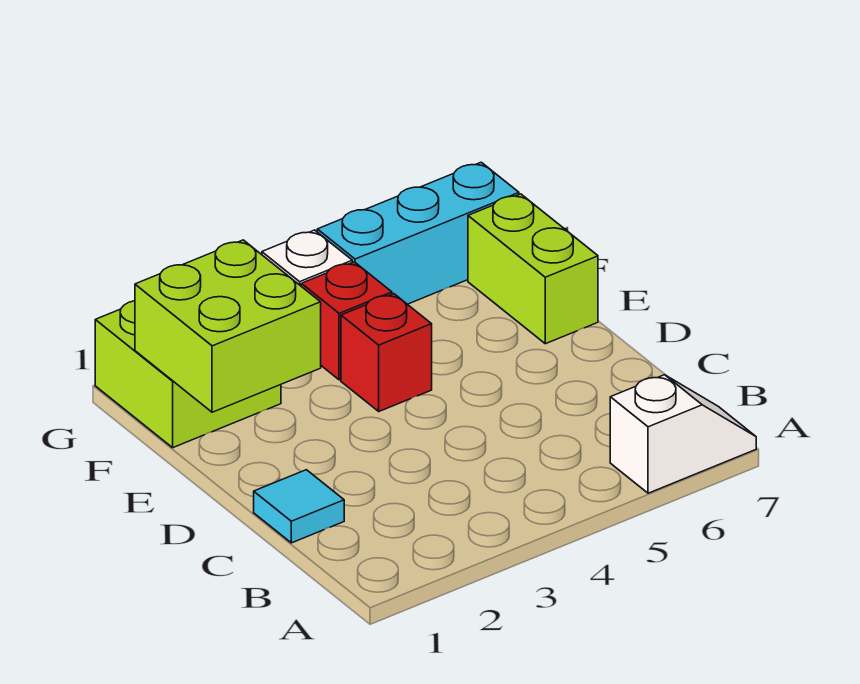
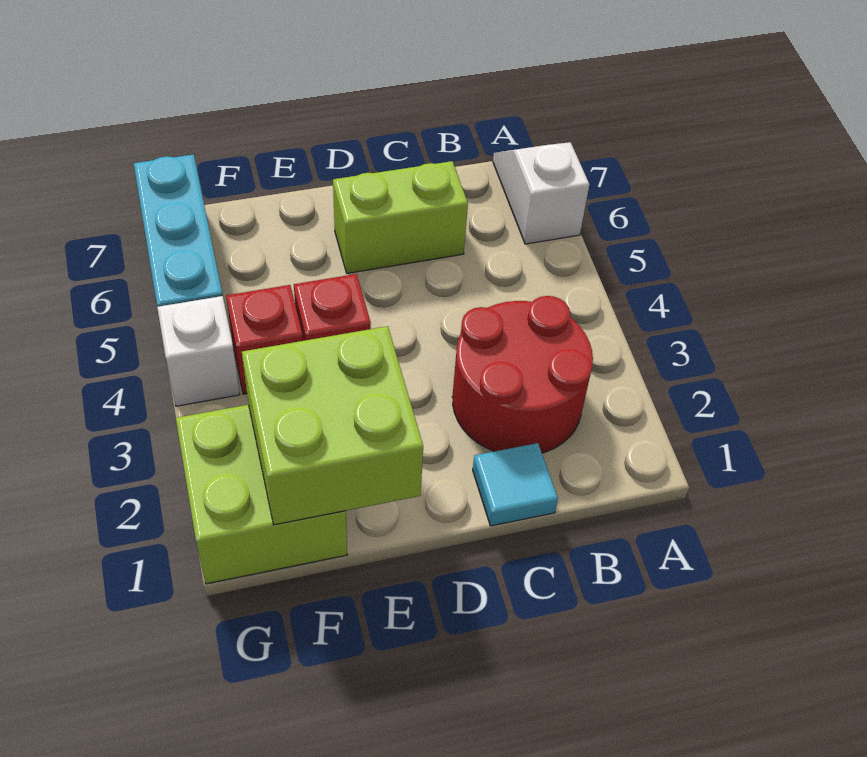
none -> red round brick B2:C3 level 1
lime brick E7:F7 level 1 -> lime brick C6:D6 level 1

